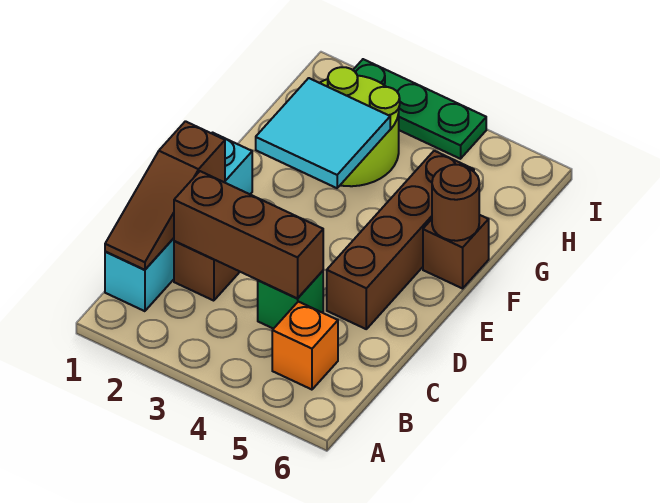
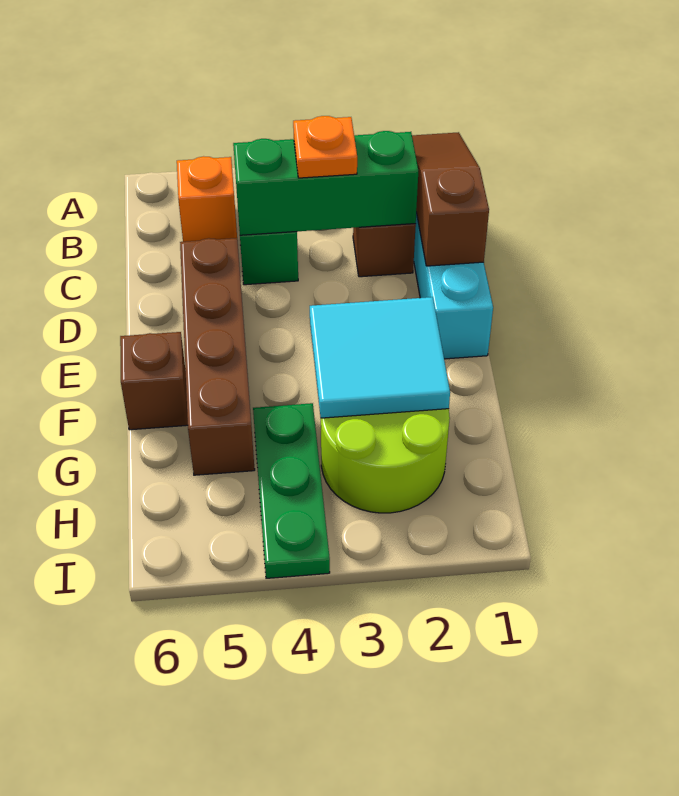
brown brick C2:C4 level 2 -> green brick C2:C4 level 2
none -> orange plate C3 level 3
brown round brick F6 level 2 -> none
green plate I2:I4 level 1 -> green plate G4:I4 level 1

